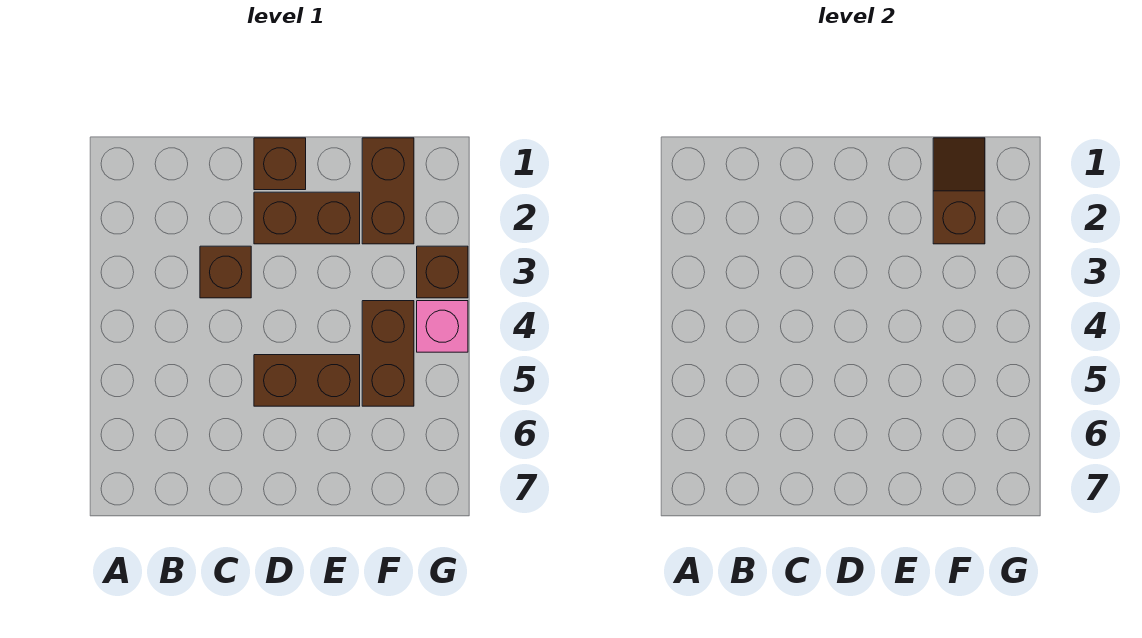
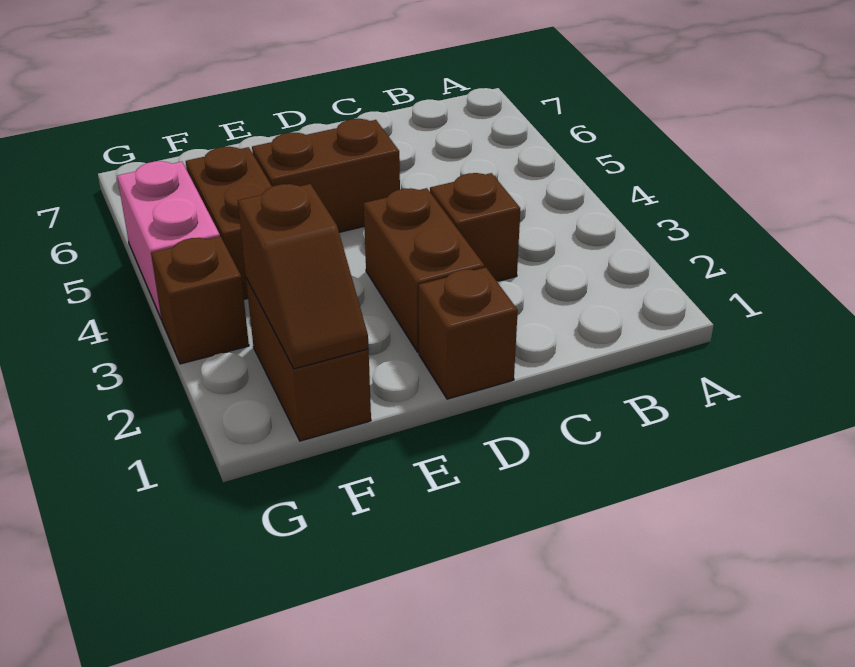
brown brick D2:E2 level 1 -> brown brick D2:D3 level 1
pink brick G4 level 1 -> pink brick G4:G5 level 1

